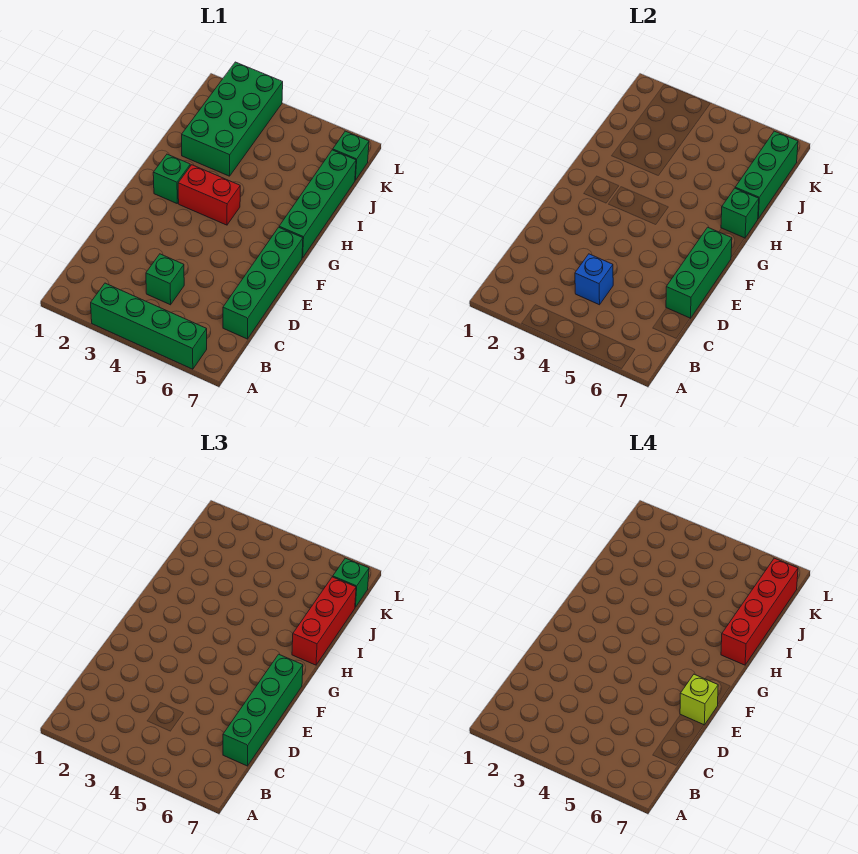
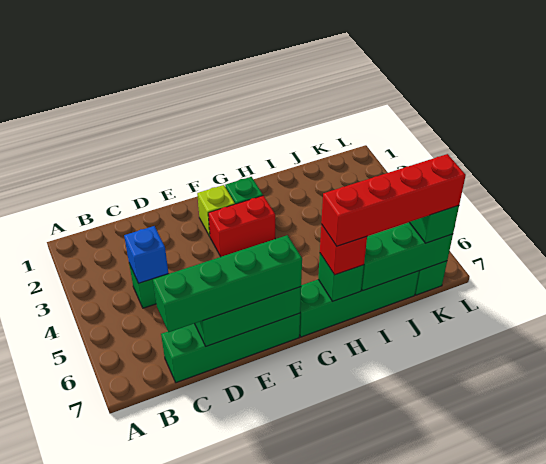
green brick A3:A6 level 1 -> none
lime brick E7 level 4 -> lime brick F2 level 1
red brick G3:G4 level 1 -> red brick F3:G3 level 1
red brick H7:J7 level 3 -> red brick H7 level 3
green brick I2:L3 level 1 -> none

